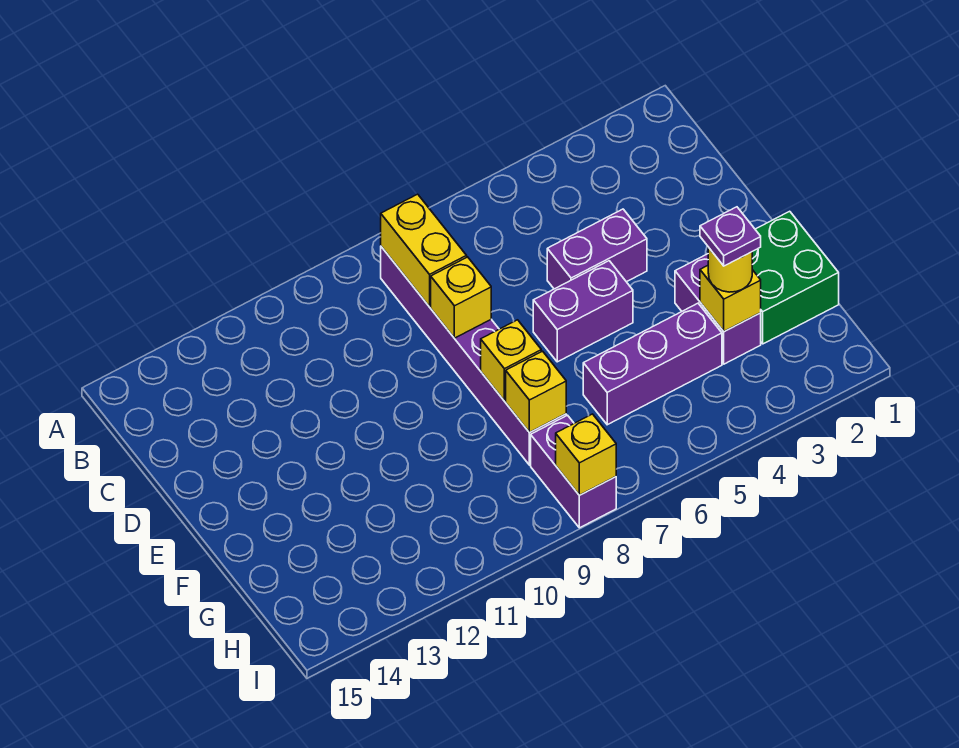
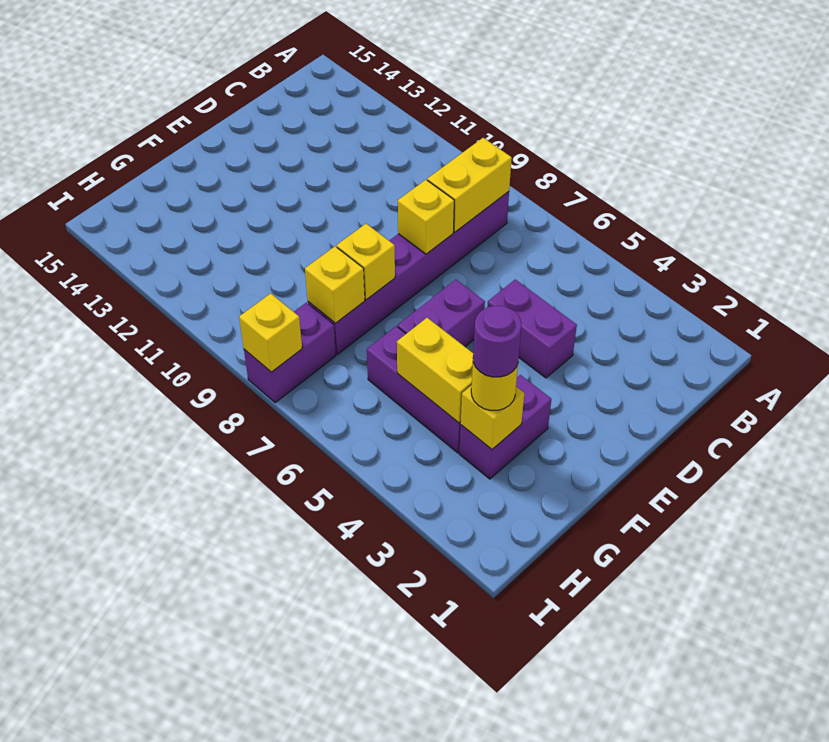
purple brick E5:E6 level 1 -> purple brick E6:F6 level 1
green brick F1:G2 level 1 -> none
purple plate G3 level 4 -> purple round brick G3 level 4
none -> yellow brick G4:G5 level 2

